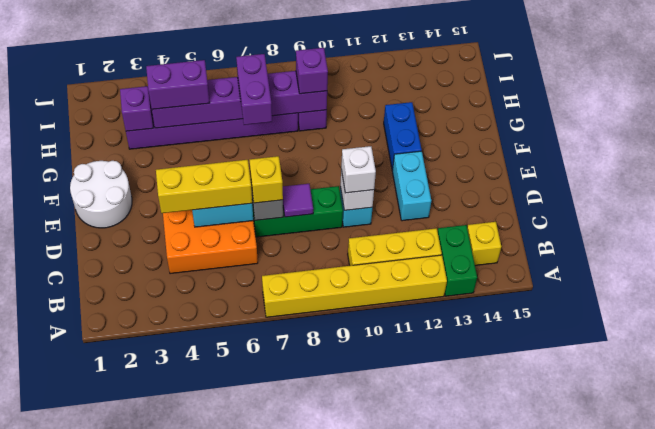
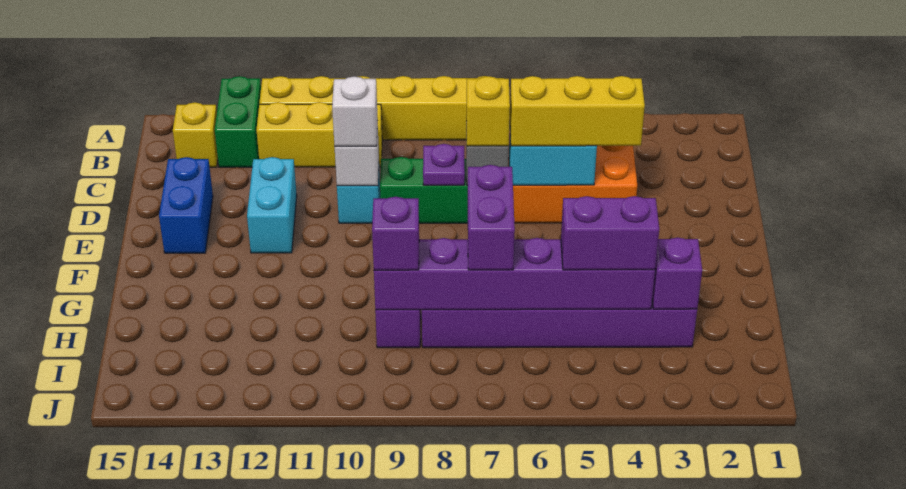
purple tile D8 level 2 -> purple plate D8 level 2
white round brick E1:F2 level 1 -> none
blue brick F12:G12 level 1 -> blue brick D14:E14 level 1

